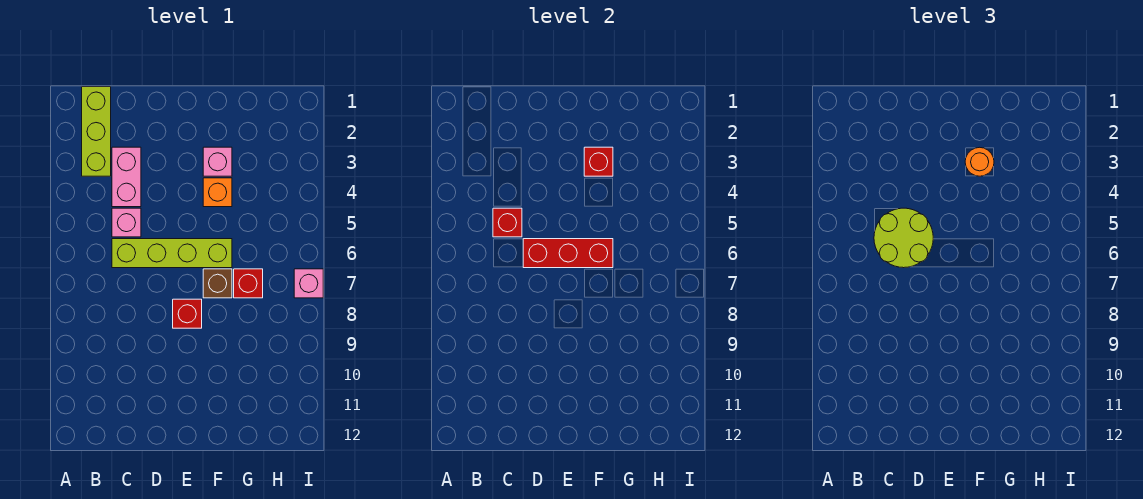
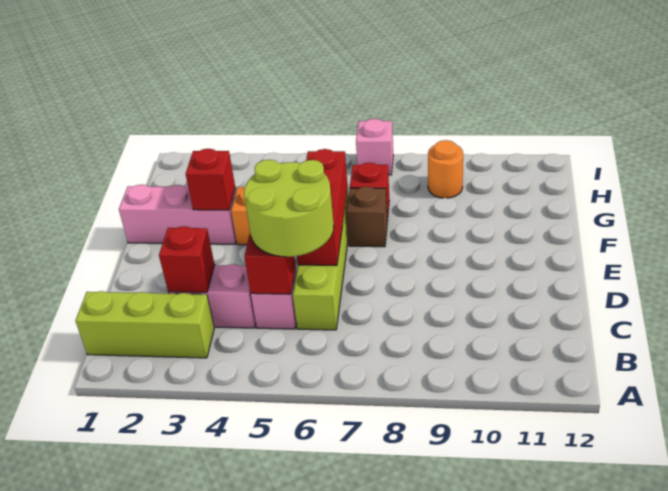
red brick E8 level 1 -> red brick C3 level 2
pink brick F3 level 1 -> pink brick F1:F3 level 1
orange round brick F3 level 3 -> orange round brick H9 level 1

